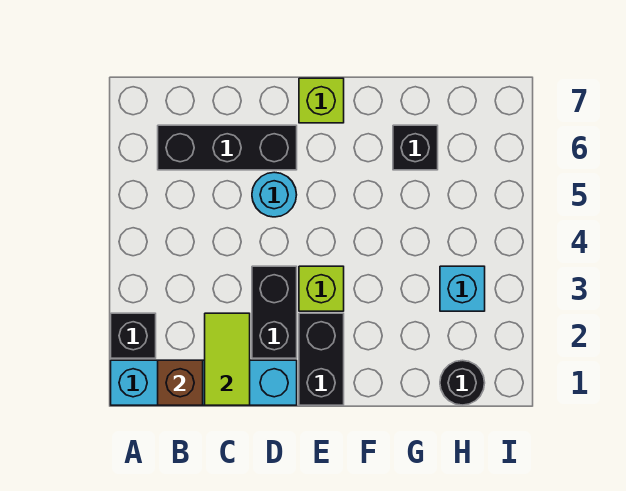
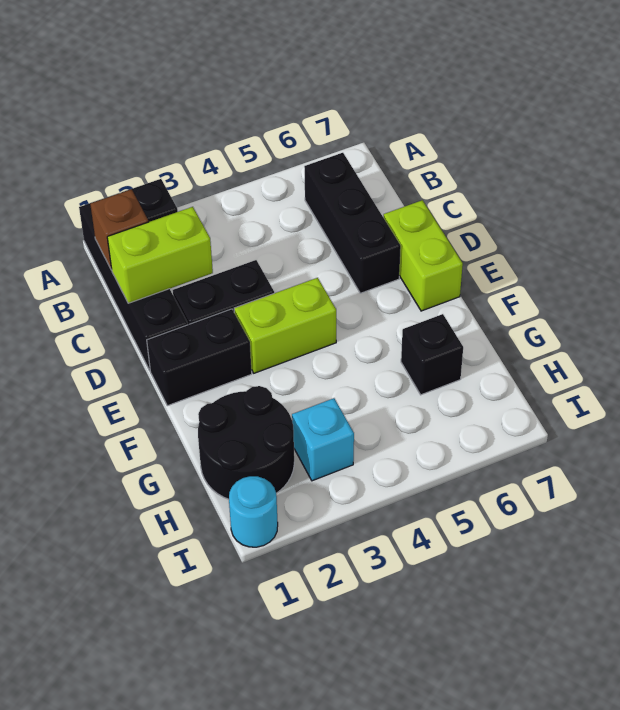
cyan brick A1:D1 level 1 -> black brick A1:D1 level 1
lime tile C1:C2 level 2 -> lime brick C1:C2 level 2
cyan round brick D5 level 1 -> cyan round brick I1 level 1
lime brick E3 level 1 -> lime brick E3:E4 level 1
lime brick E7 level 1 -> lime brick D7:E7 level 1
black round brick H1 level 1 -> black round brick G1:H2 level 1

